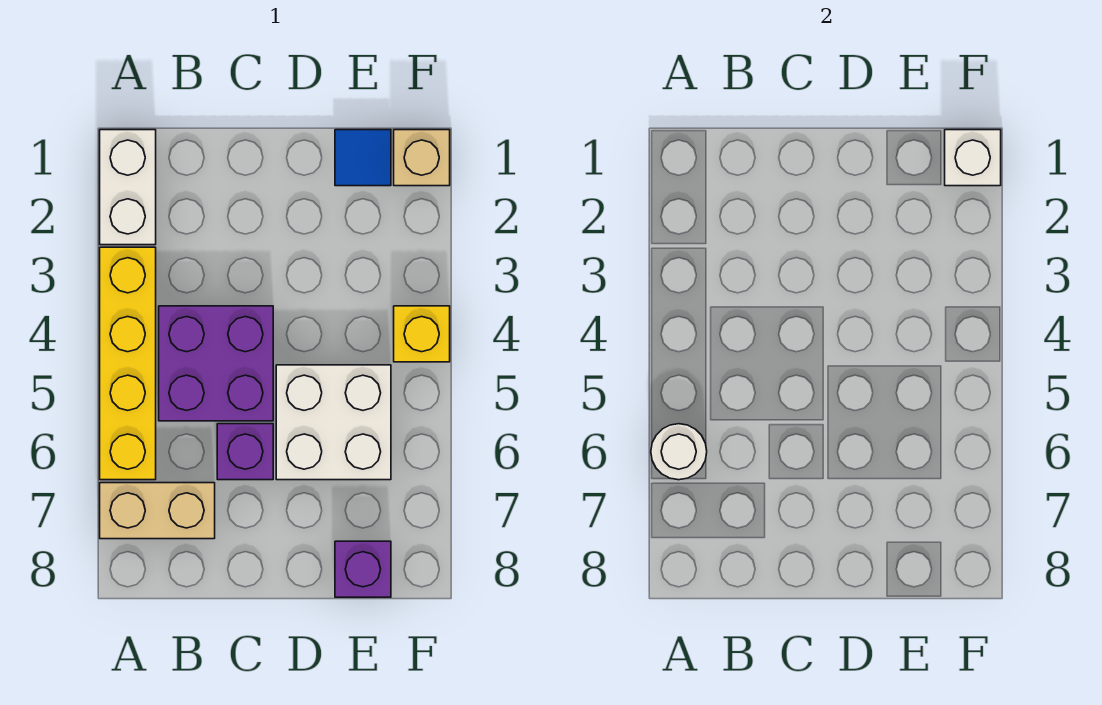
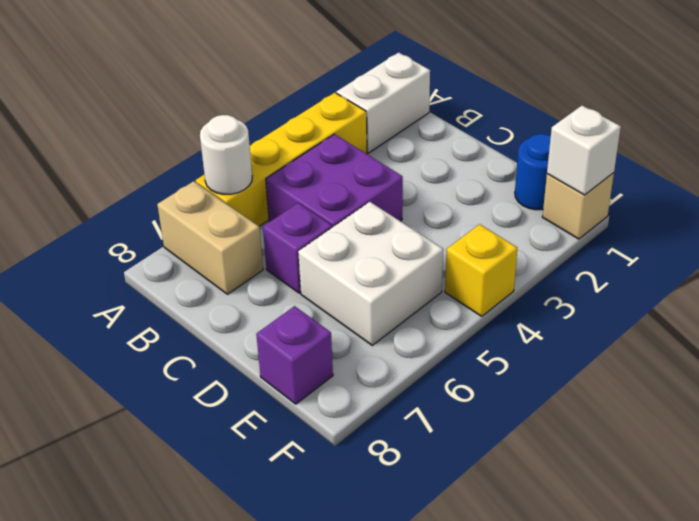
blue tile E1 level 1 -> blue round brick E1 level 1

